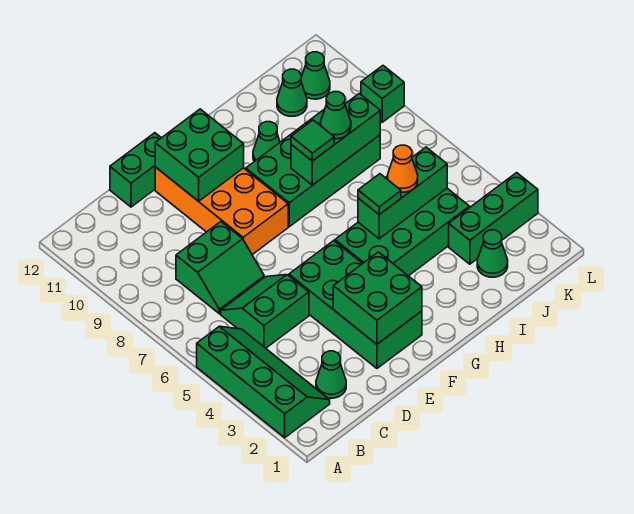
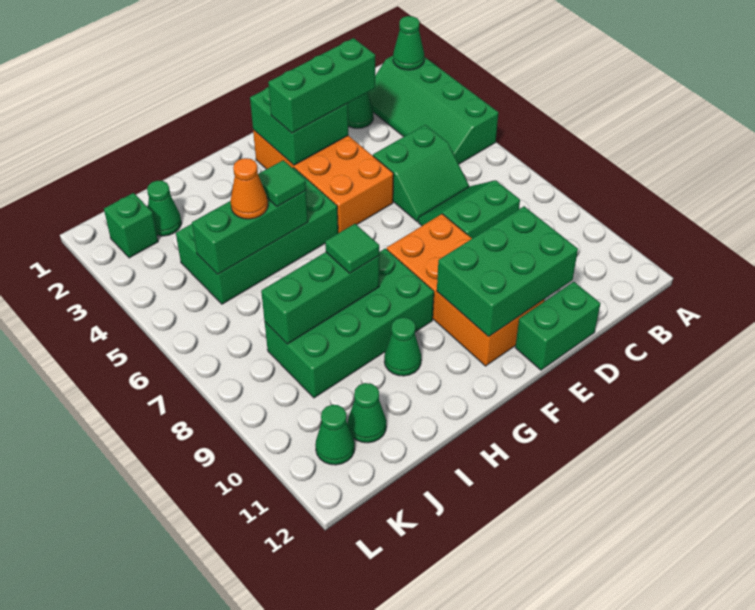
green brick E2:F5 level 1 -> orange brick E2:F5 level 1
green brick E10:F11 level 2 -> green brick D10:F11 level 2
green cone I8 level 3 -> green cone A2 level 2
green brick J3:L3 level 1 -> green brick D3:F3 level 3
green brick L9 level 1 -> green brick K2 level 1

